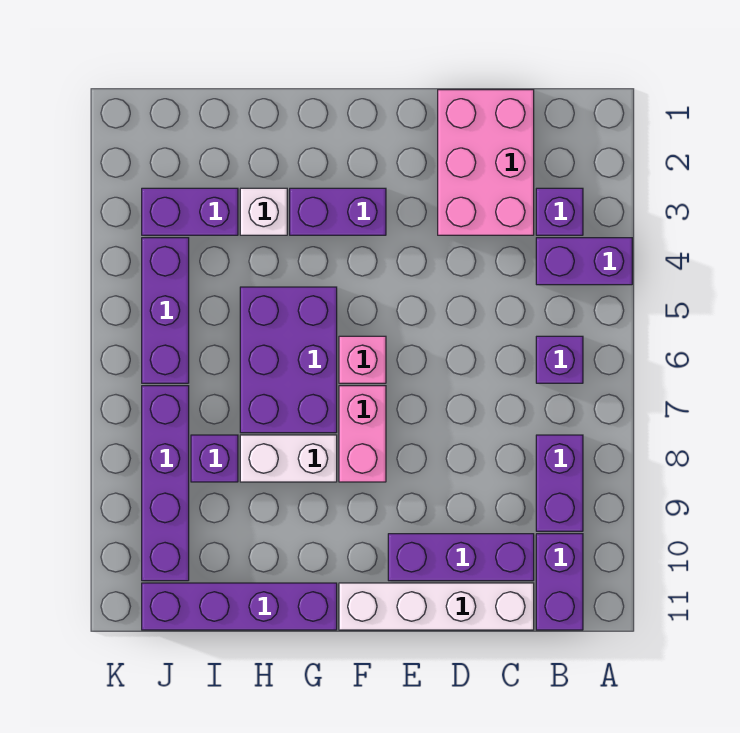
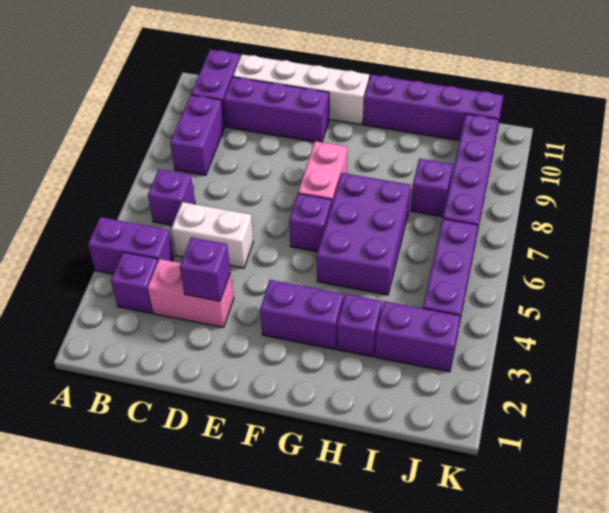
pink brick C1:D3 level 1 -> pink brick C3:D3 level 1
none -> purple brick D3 level 2
pink brick F6 level 1 -> purple brick F6 level 1
white brick G8:H8 level 1 -> white brick C5:D5 level 1
white brick H3 level 1 -> purple brick H3 level 1

